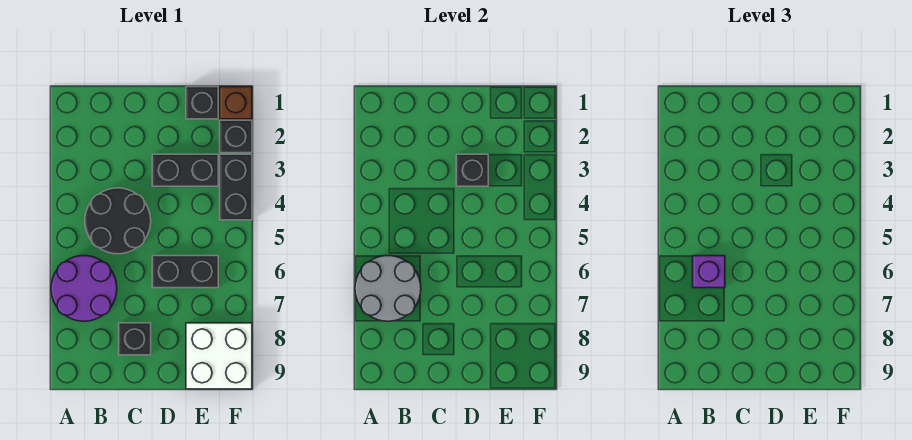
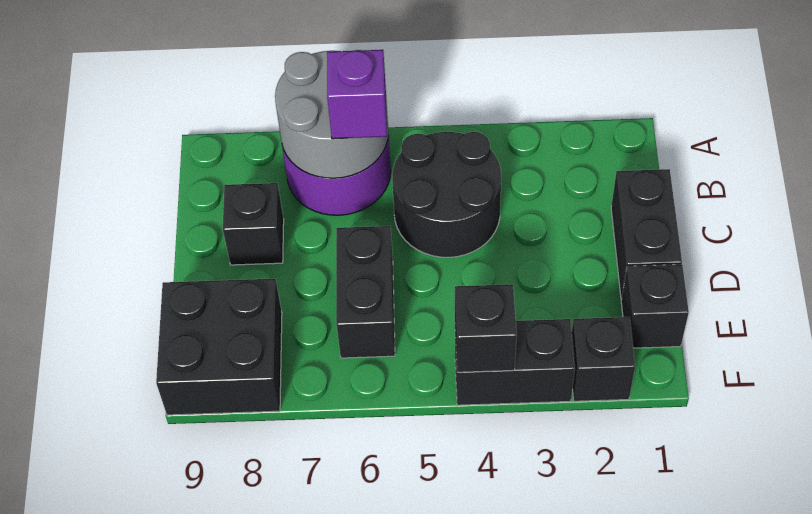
black brick D3:E3 level 1 -> black brick C1:D1 level 1
black brick D3 level 2 -> black brick F4 level 2
white brick E8:F9 level 1 -> black brick E8:F9 level 1
brown brick F1 level 1 -> none

